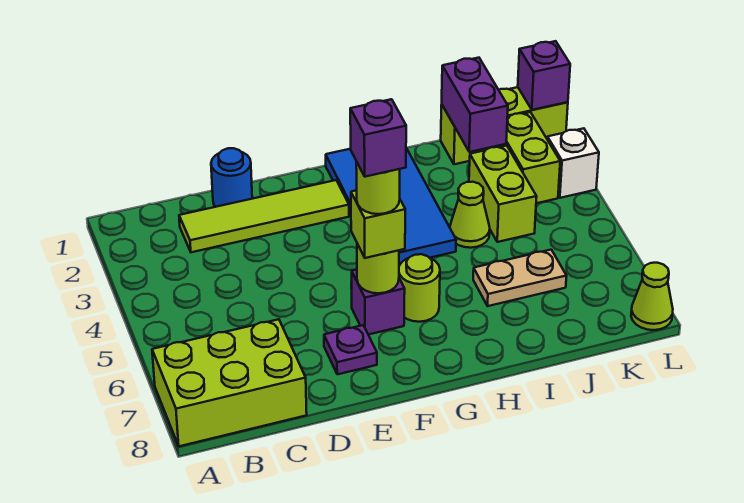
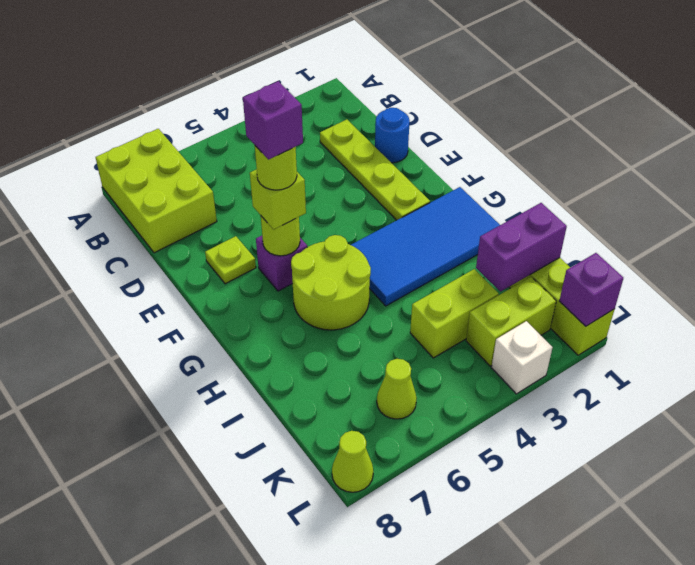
lime tile C2:F2 level 1 -> lime plate C2:F2 level 1
purple plate E7 level 1 -> lime plate E7 level 1
lime round brick G6 level 1 -> lime round brick G5:H6 level 1
lime cone I4 level 1 -> lime cone K6 level 1
tan plate I6:J6 level 1 -> none

